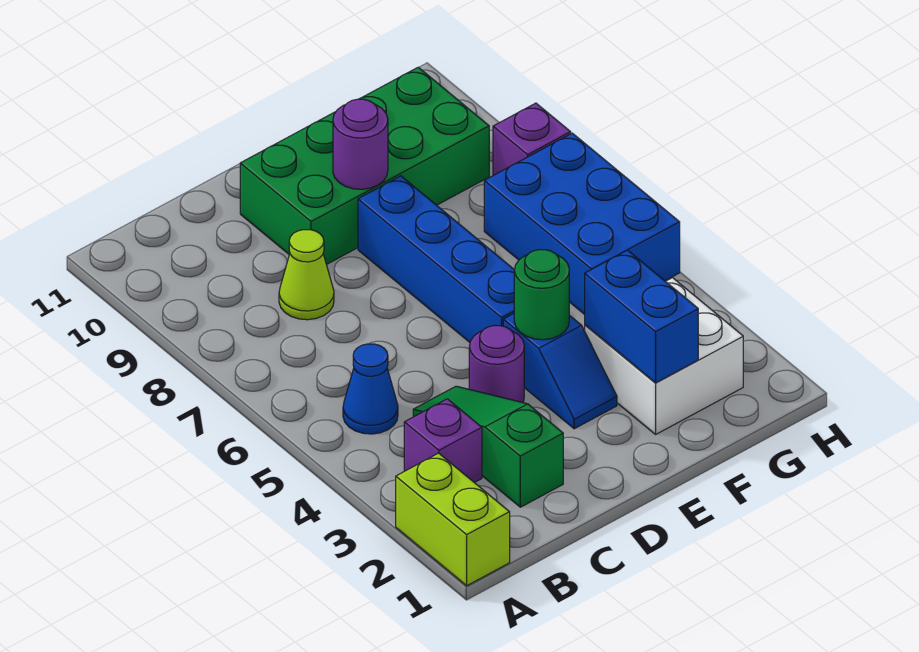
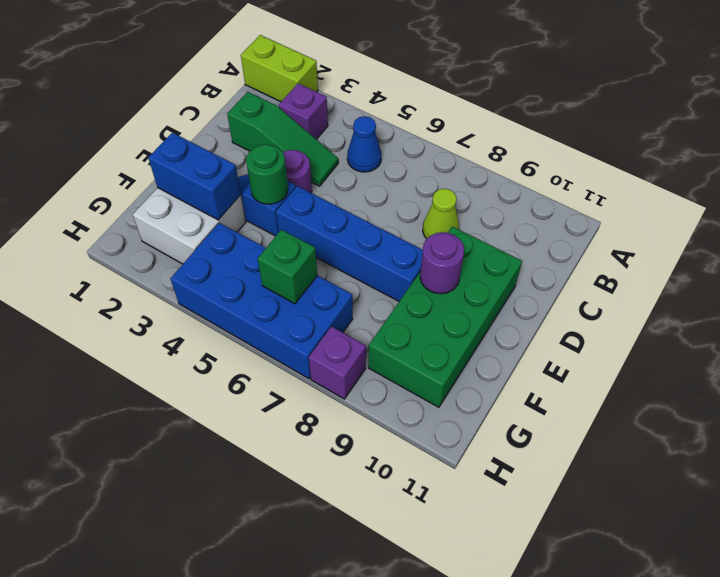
blue brick G5:H7 level 1 -> blue brick G4:H7 level 1
none -> green brick G6 level 2

